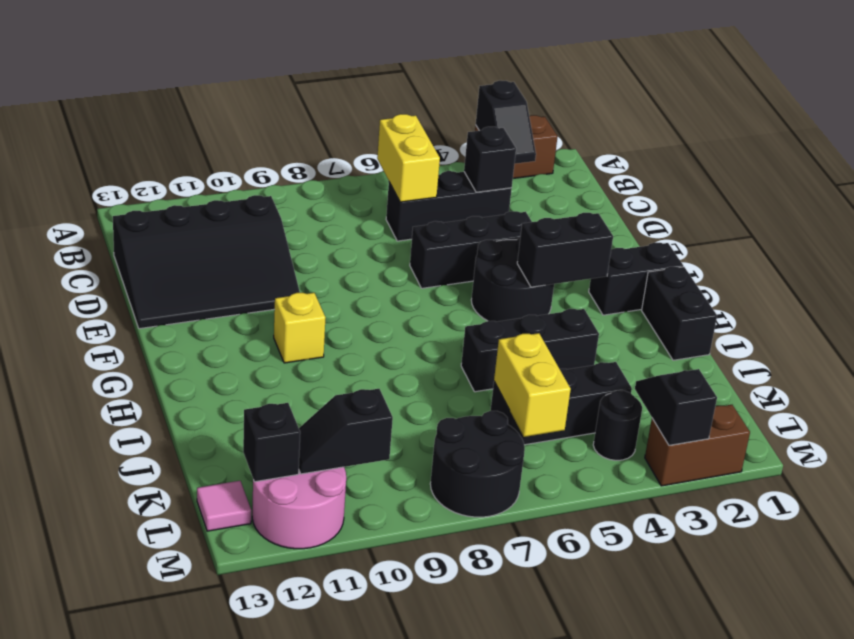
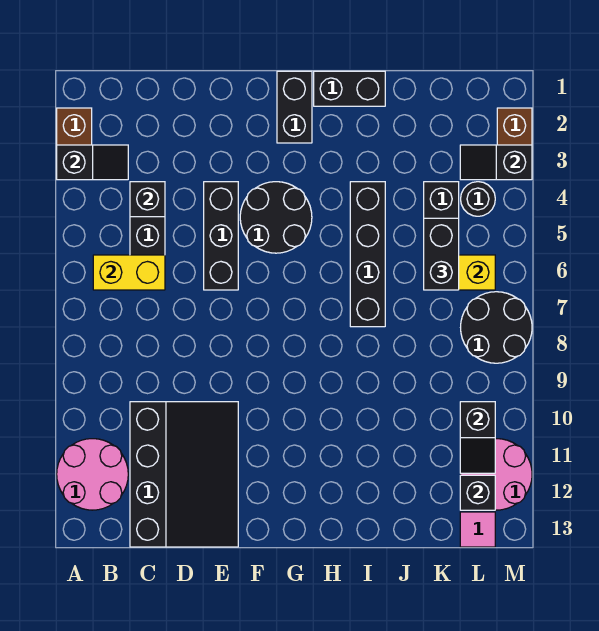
none -> pink round brick A11:B12 level 1
black brick G3:G4 level 2 -> black brick K5:K6 level 3
yellow brick G10 level 1 -> none
black brick I4:I6 level 1 -> black brick I4:I7 level 1

